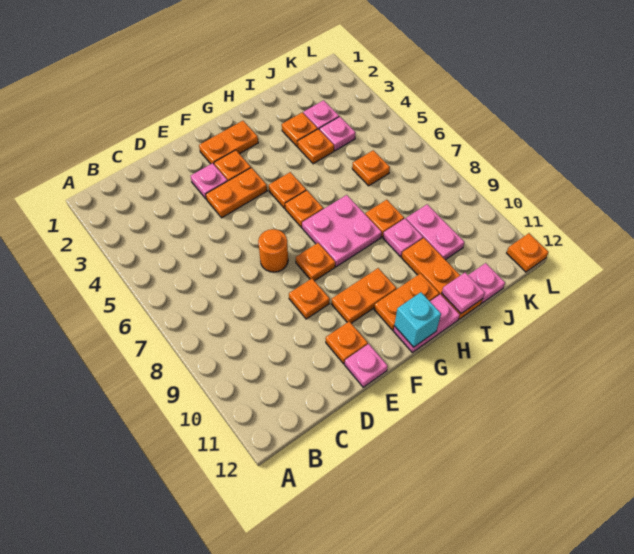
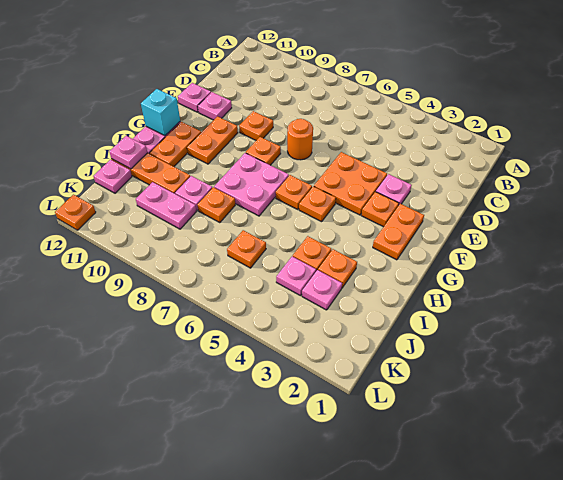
orange plate E4:F4 level 1 -> orange plate E4:F5 level 1
orange plate E11 level 1 -> pink plate E11 level 1

